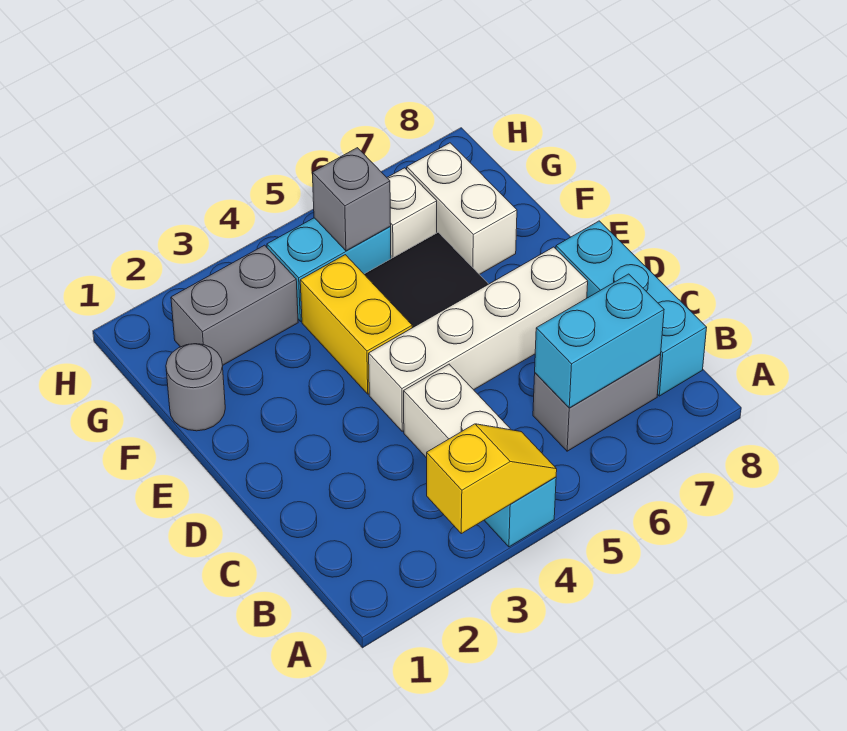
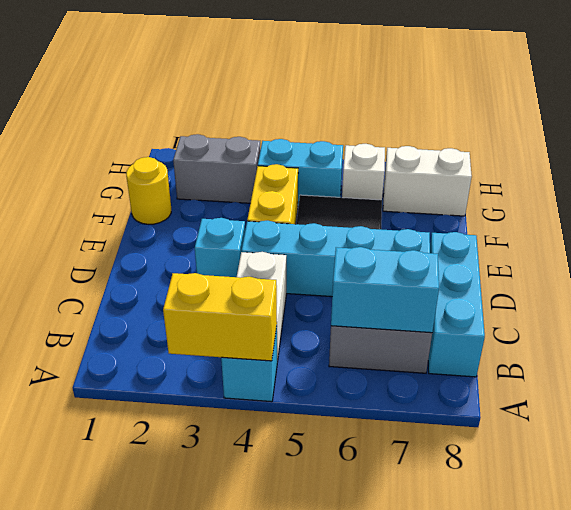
yellow slope A3:A4 level 2 top 3 -> yellow brick A3:A4 level 2
none -> cyan brick D3 level 1
white brick D4:D7 level 1 -> cyan brick D4:D7 level 1
grey round brick F1 level 1 -> yellow round brick F1 level 1
white brick F7:G7 level 1 -> white brick G7:G8 level 1
grey brick G5 level 2 -> none

